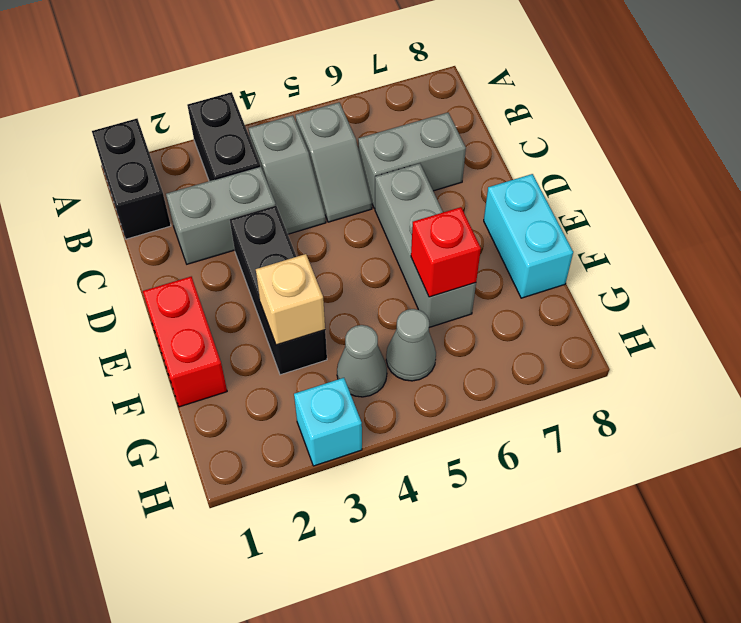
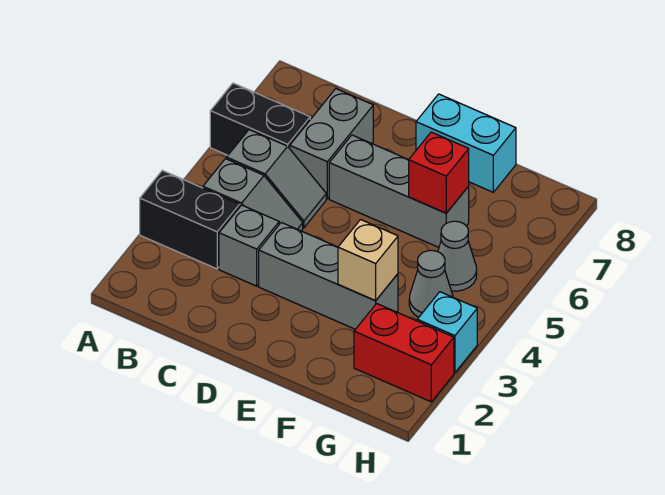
black brick A1:B1 level 1 -> black brick A6:B6 level 1
grey brick C2:C3 level 1 -> grey brick C3 level 1
black brick D3:F3 level 1 -> grey brick D3:F3 level 1
red brick E1:F1 level 1 -> red brick G2:H2 level 1

